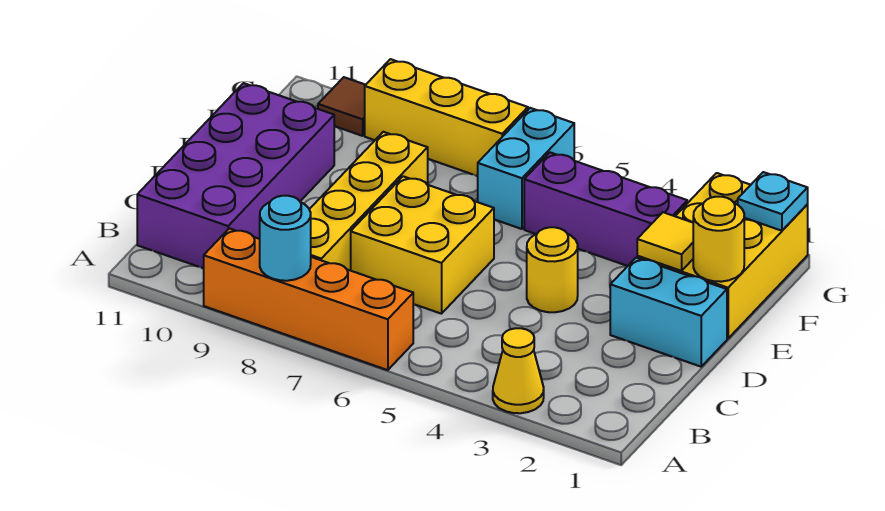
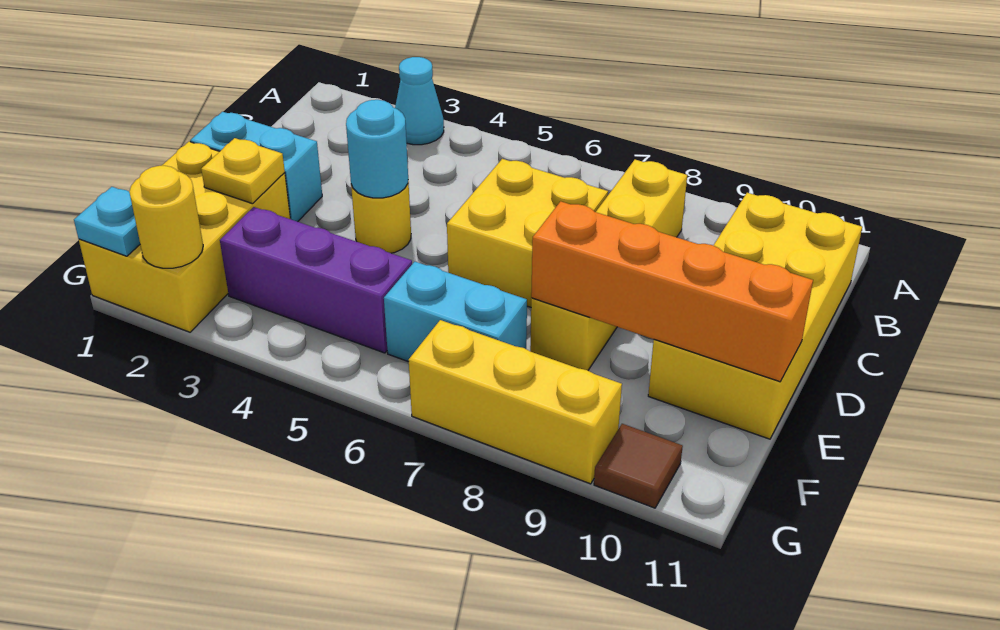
yellow cone A3 level 1 -> cyan cone A3 level 1
orange brick A6:A9 level 1 -> orange brick E8:E11 level 2
cyan round brick A8 level 2 -> cyan round brick D4 level 2
purple brick B10:E11 level 1 -> yellow brick B10:E11 level 1
yellow round brick E1 level 2 -> yellow round brick G2 level 2
yellow tile E2 level 2 -> yellow plate E2 level 2
cyan brick F6:G6 level 1 -> cyan brick F6:F7 level 1

